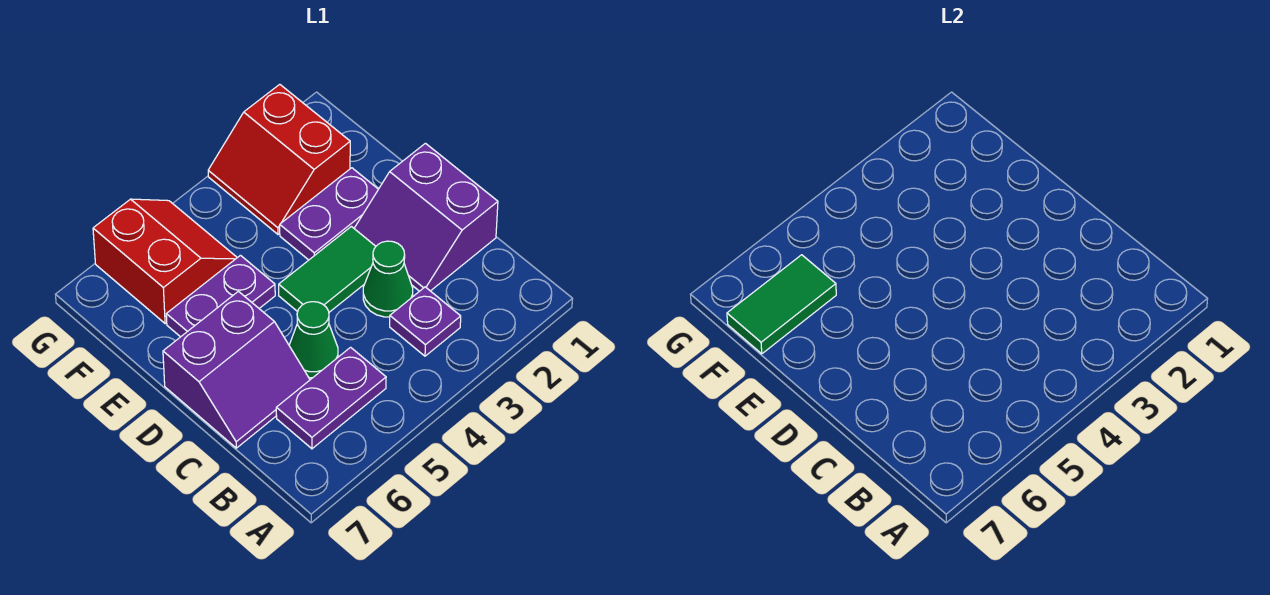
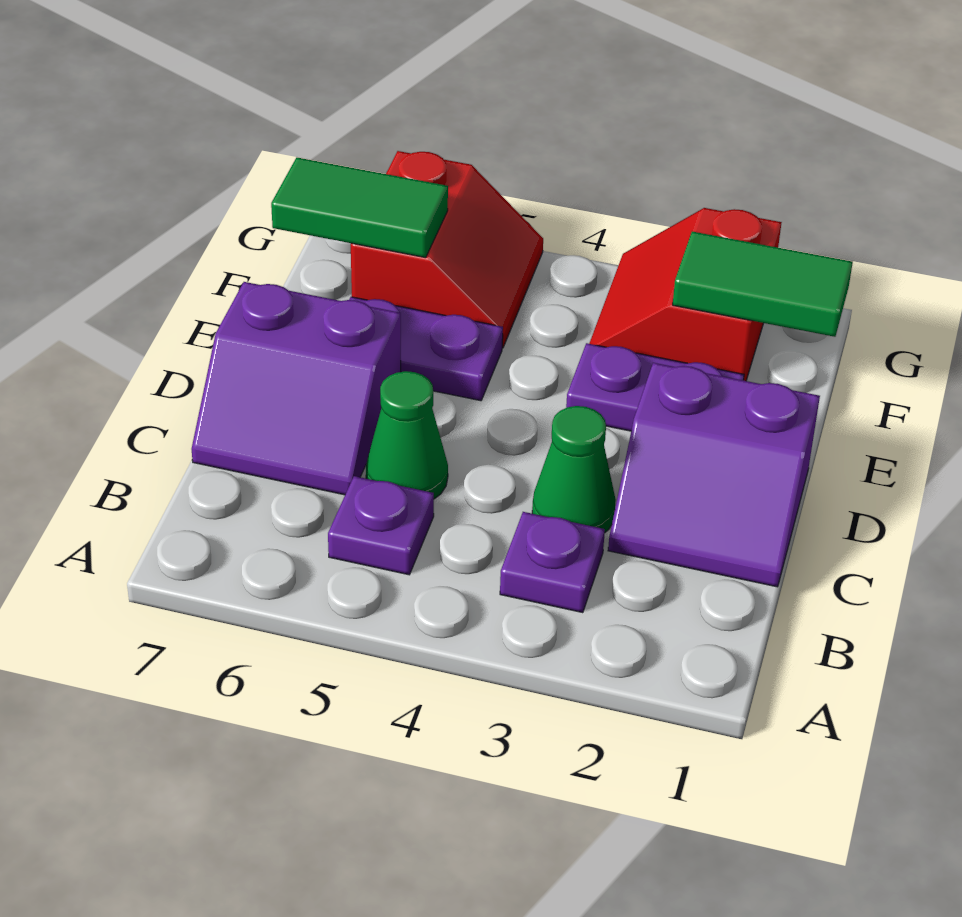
purple plate B5:B6 level 1 -> purple plate B5 level 1
purple slope C1:D2 level 1 top 1 -> purple slope C1:D2 level 1 top D
green tile D3:D4 level 1 -> green tile F1:F2 level 2

